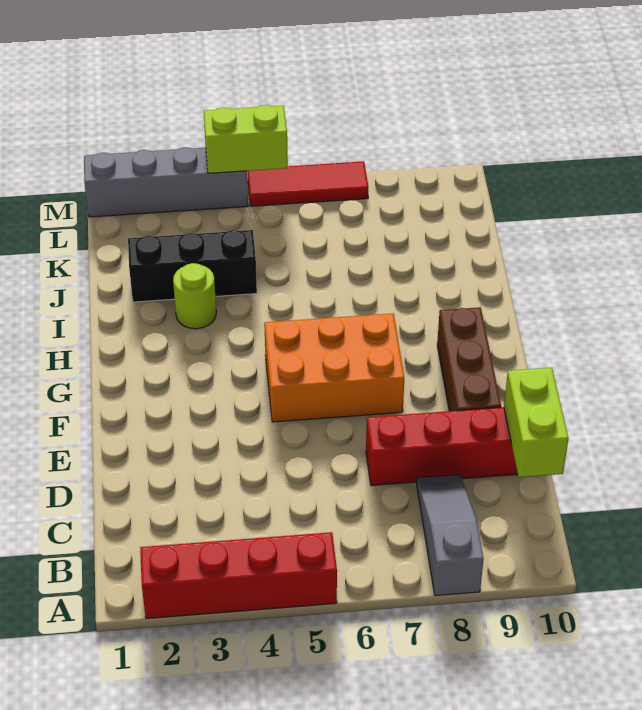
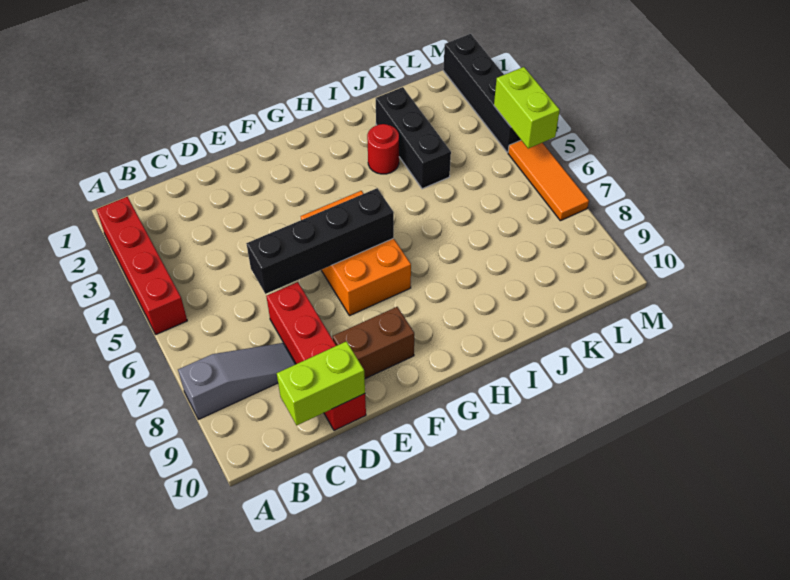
none -> black brick D6:G6 level 2
brown brick E9:G9 level 1 -> brown brick E9:F9 level 1
lime round brick I3 level 1 -> red round brick I3 level 1
grey brick M1:M4 level 1 -> black brick M1:M4 level 1
red tile M5:M7 level 1 -> orange tile M5:M7 level 1

